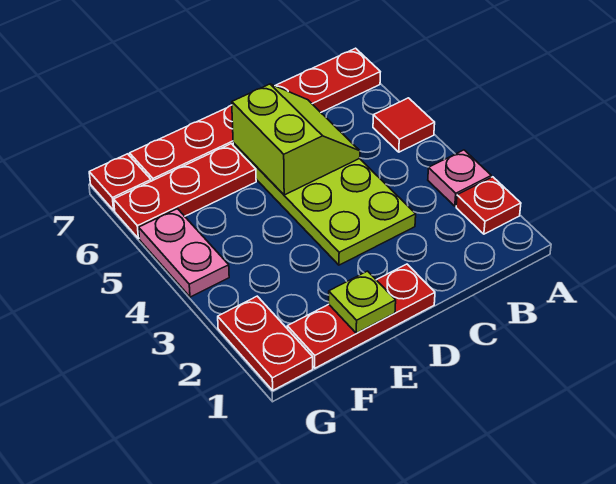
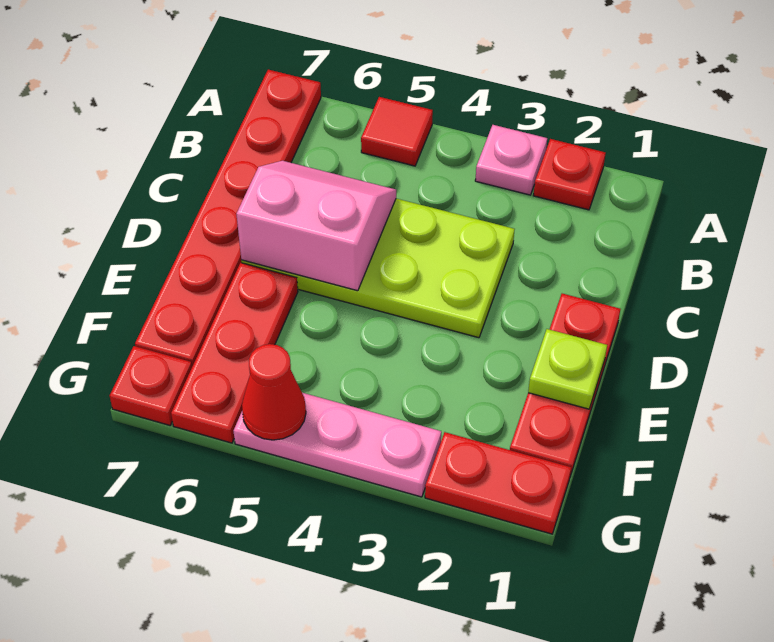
lime slope C5:D6 level 2 top D -> pink slope C5:D6 level 2 top D
pink plate G4:G5 level 1 -> pink plate G3:G5 level 1
none -> red cone G5 level 2

